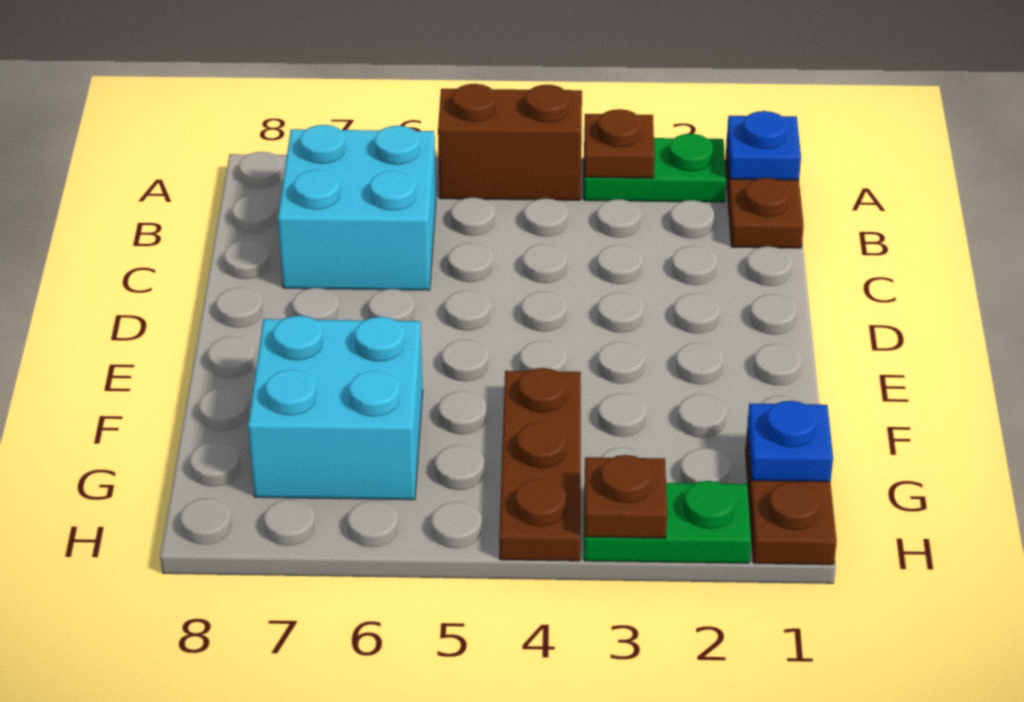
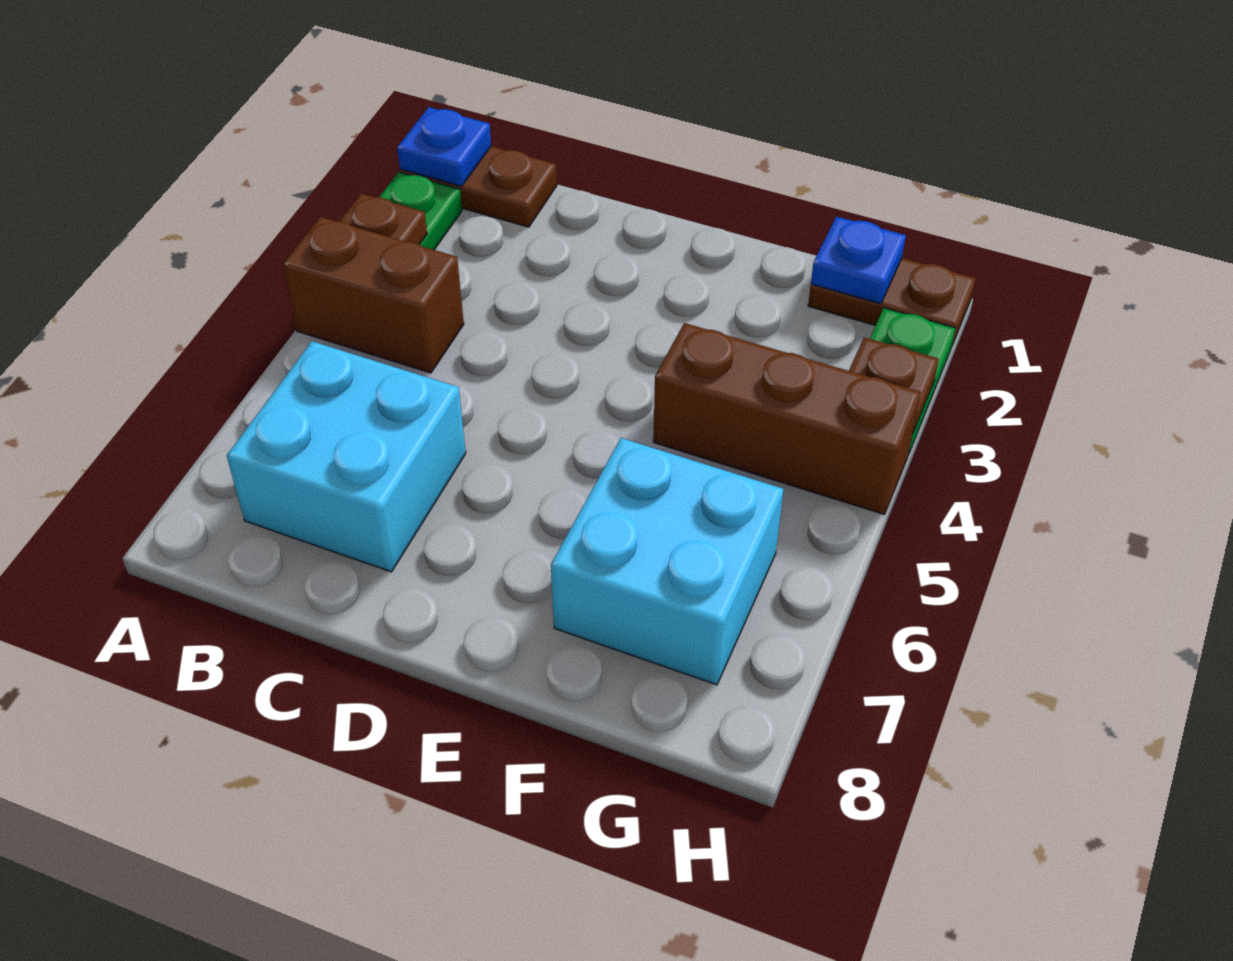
brown brick A4:A5 level 1 -> brown brick A4:B4 level 1
brown plate F4:H4 level 1 -> brown brick F4:H4 level 1

